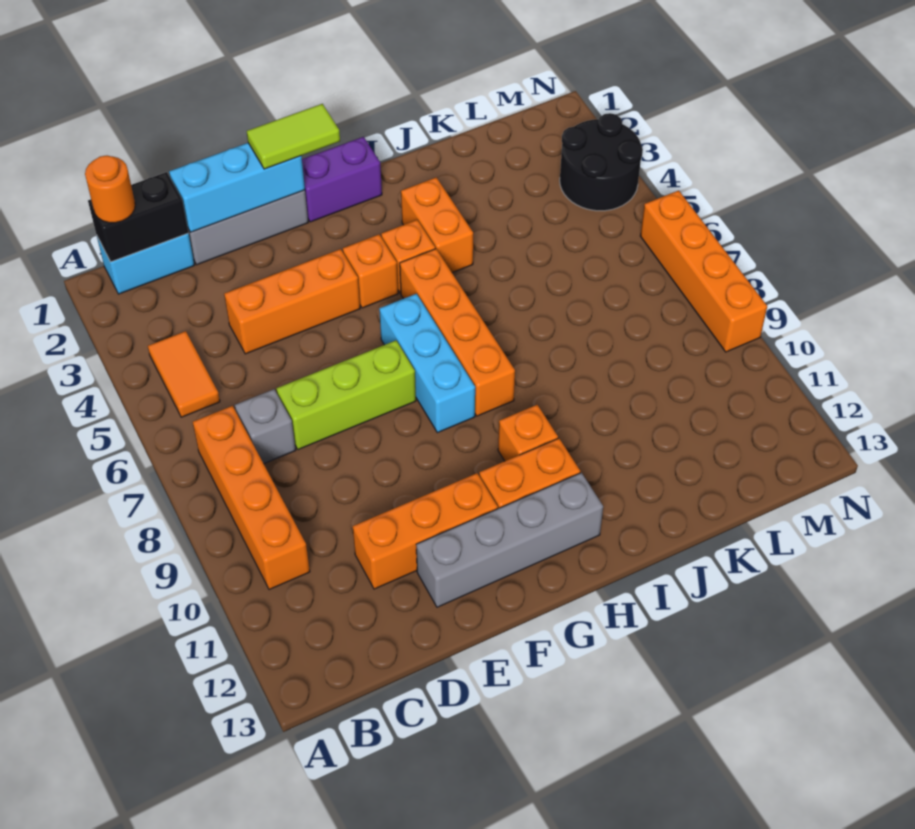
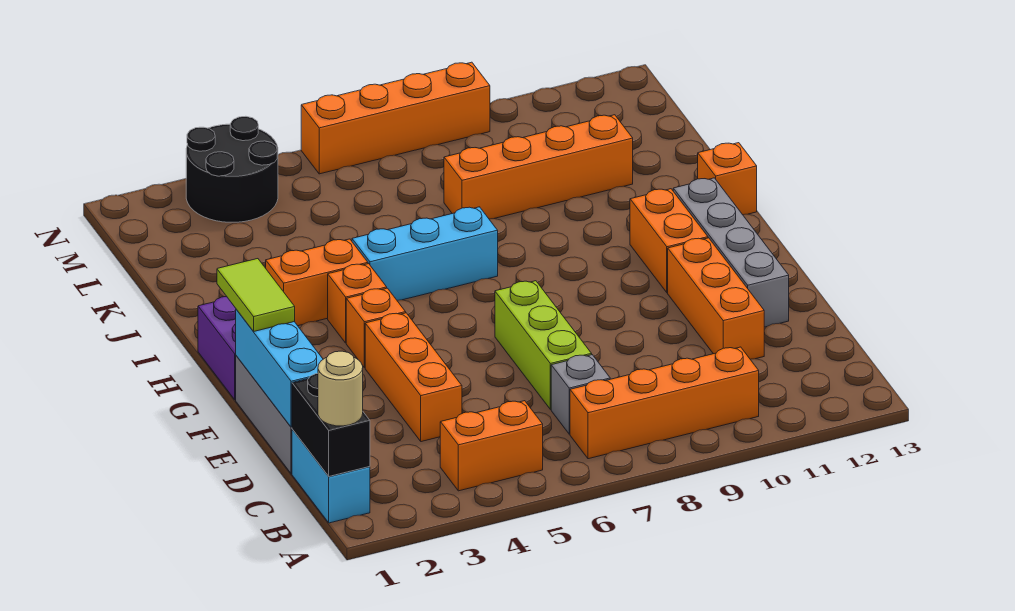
orange round brick B1 level 3 -> tan round brick B1 level 3
orange tile B4:B5 level 1 -> orange brick B4:B5 level 1
cyan brick G6:G8 level 1 -> cyan brick I5:I7 level 1
orange brick H5:H8 level 1 -> orange brick K8:K11 level 1
orange brick H10 level 1 -> orange brick I13 level 1

